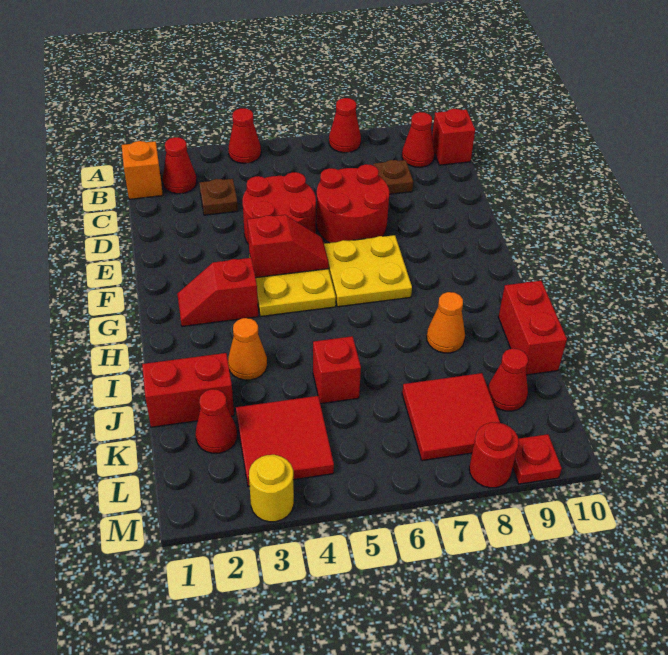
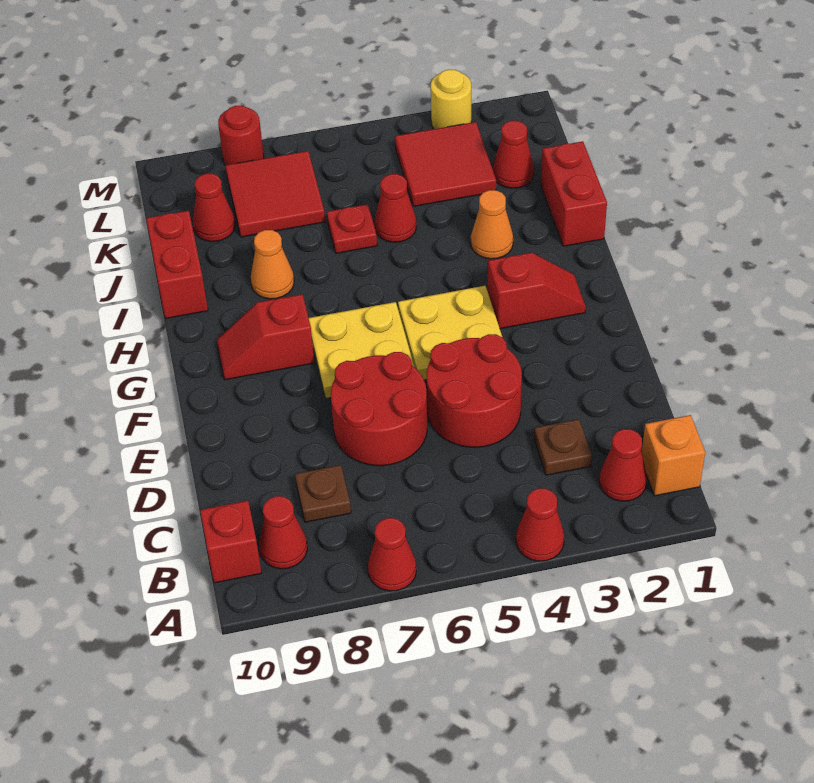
red slope F4:F5 level 2 top 4 -> red slope G8:G9 level 1 top 8
red brick J1:J2 level 1 -> red brick I1:J1 level 1
red brick J5 level 1 -> red cone J5 level 1
red plate M9 level 1 -> red plate J6 level 1

